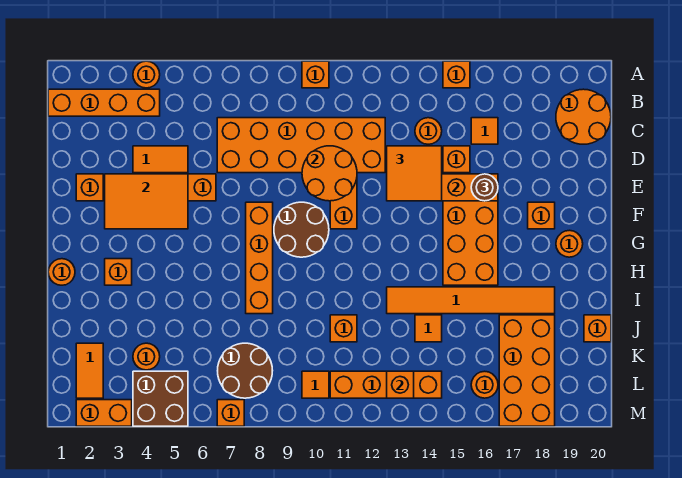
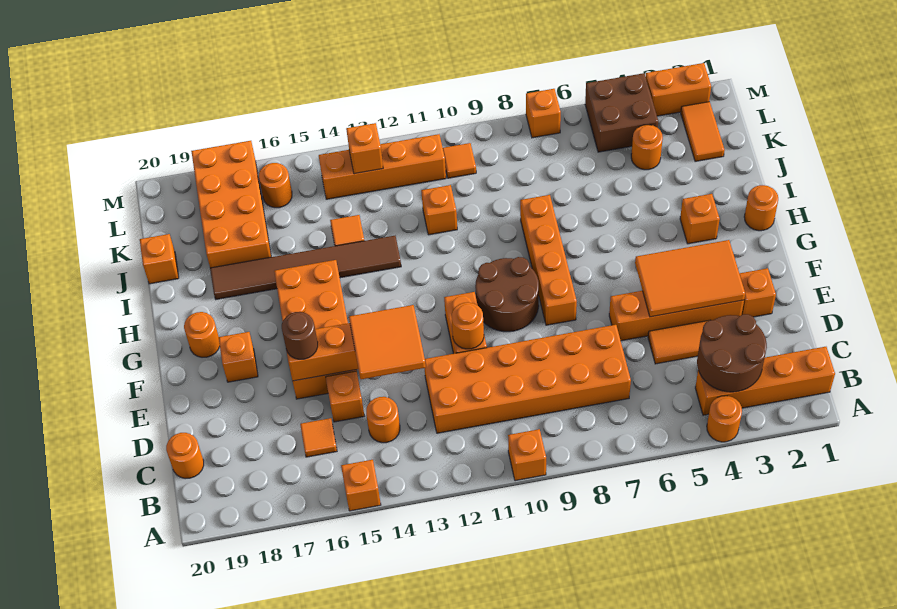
orange round brick B19:C20 level 1 -> orange round brick C20 level 1
orange round brick D10:E11 level 2 -> orange round brick E11 level 2
orange tile I13:I18 level 1 -> brown tile I13:I18 level 1
brown round brick K7:L8 level 1 -> brown round brick B3:C4 level 2

